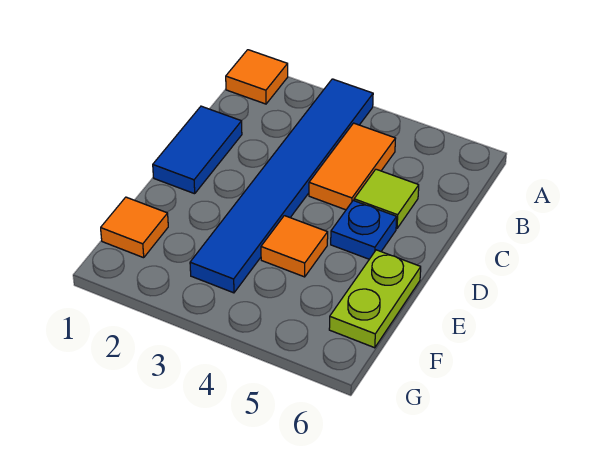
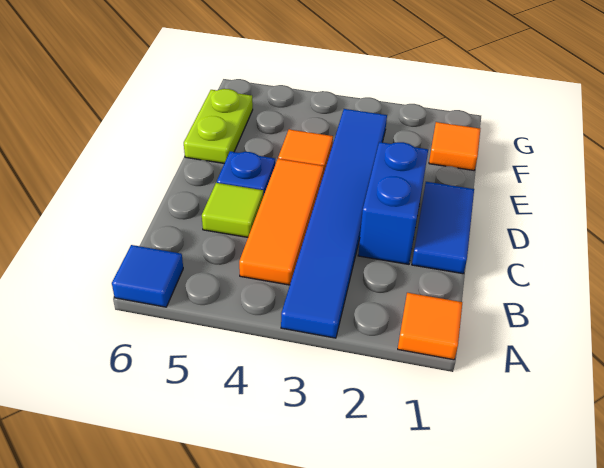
none -> blue tile A6 level 1
orange tile B4:C4 level 1 -> orange tile B4:D4 level 1
none -> blue brick C2:D2 level 1

